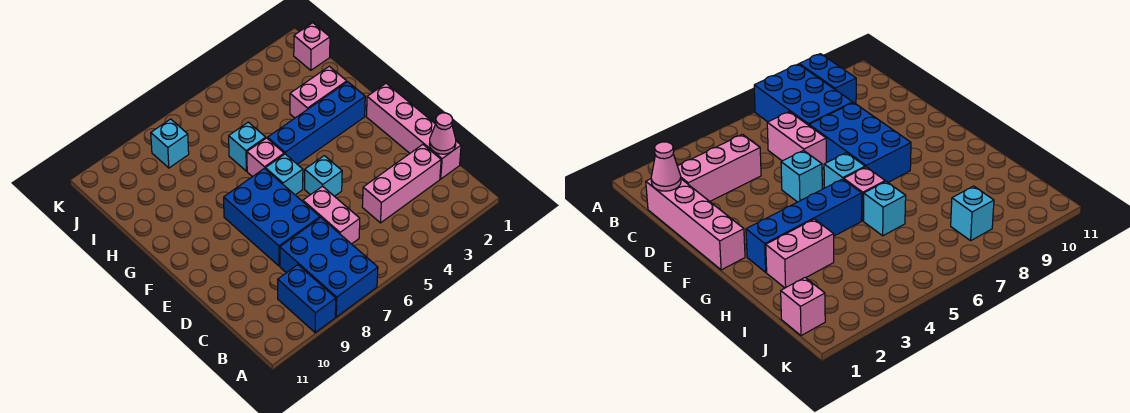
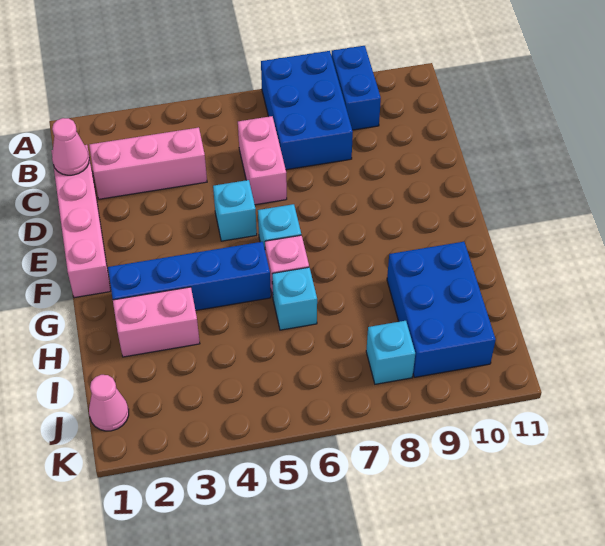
blue brick D7:F8 level 1 -> blue brick H9:J10 level 1
pink brick J1 level 1 -> pink cone J1 level 1

